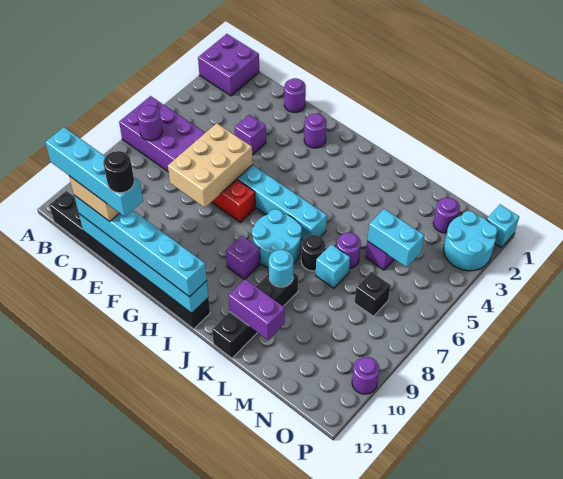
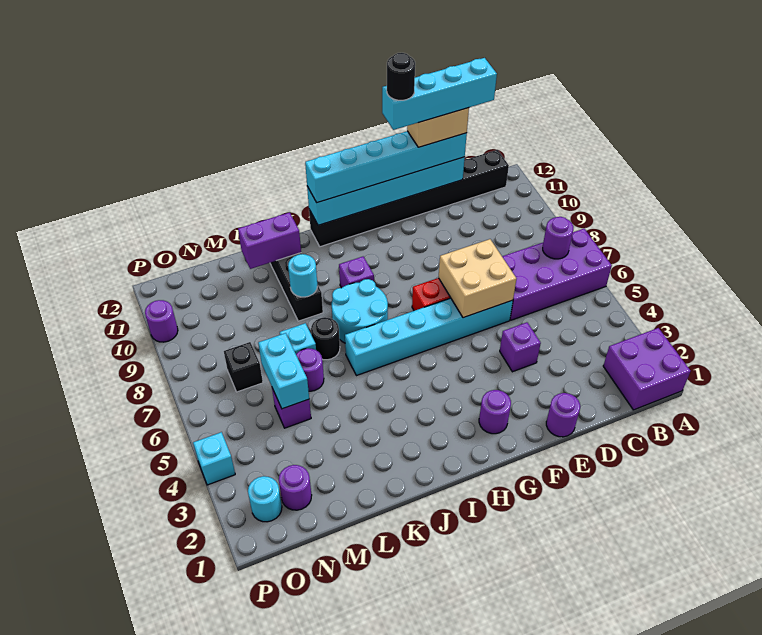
tan brick E6:F8 level 2 -> tan brick E6:F7 level 2
cyan brick M5:N5 level 2 -> cyan brick M5:M6 level 2
cyan round brick O2:P3 level 1 -> cyan round brick O2 level 1
cyan brick P1 level 1 -> cyan brick P4 level 1

